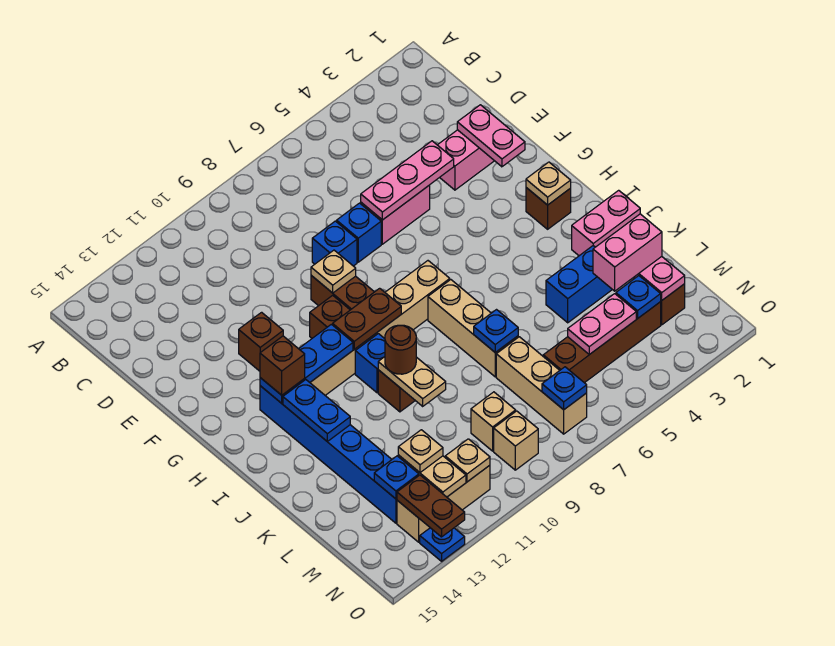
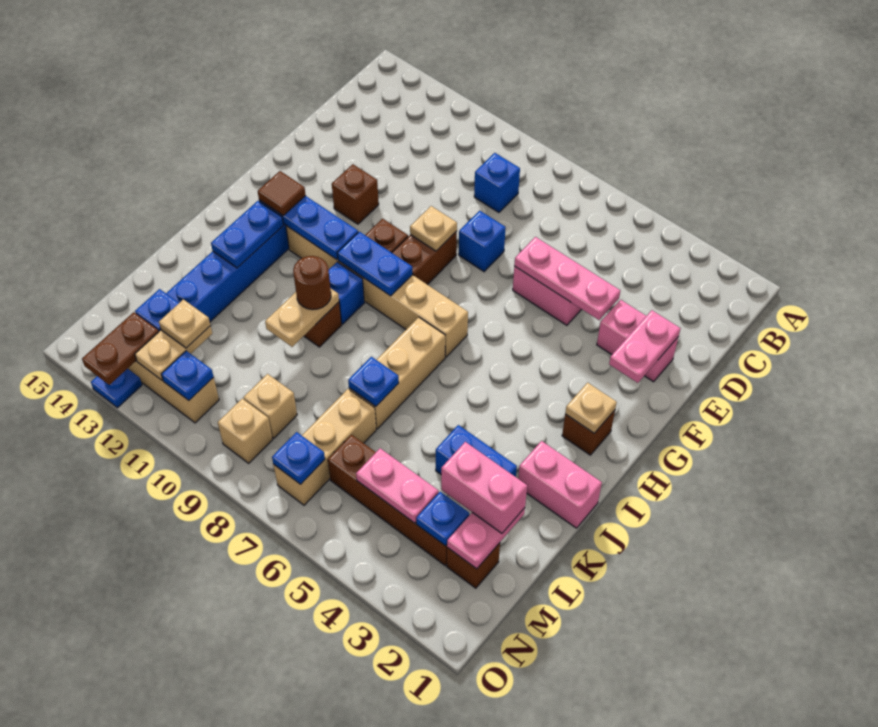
blue brick E7 level 1 -> blue brick C9 level 1
brown plate H9:H10 level 2 -> blue plate H9:H10 level 2
brown brick H13 level 3 -> brown tile H13 level 3
tan plate N11 level 2 -> blue plate N11 level 2

